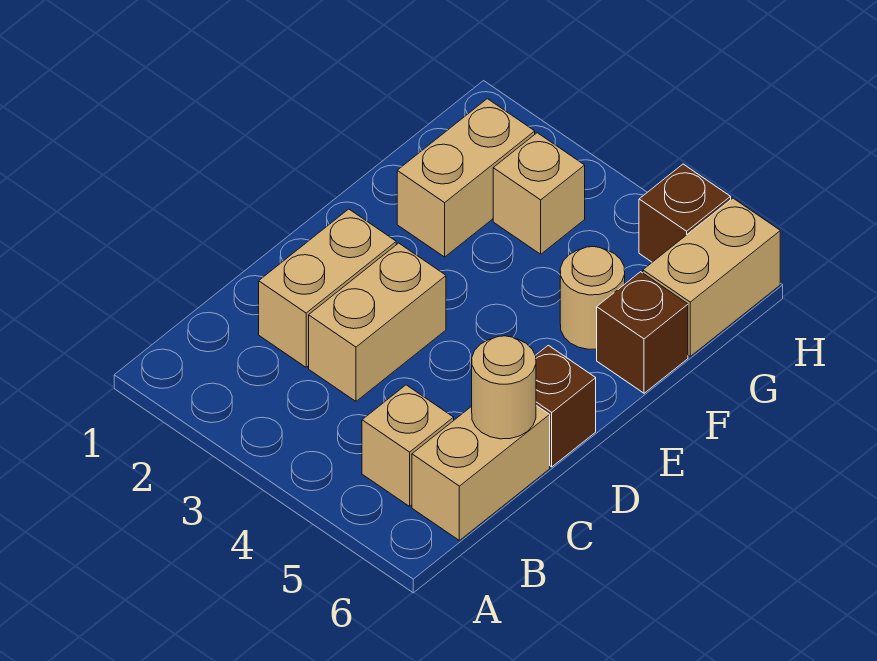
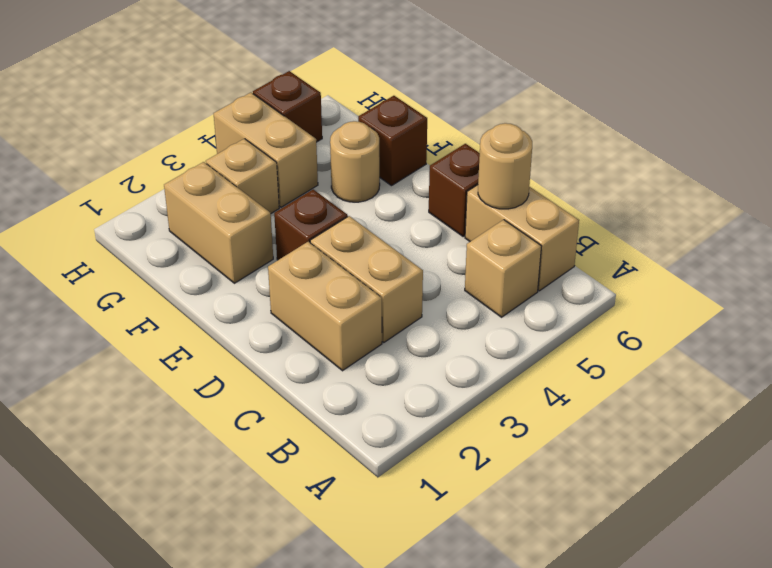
none -> brown brick E3 level 1
tan brick G6:H6 level 1 -> tan brick G4:H4 level 1

